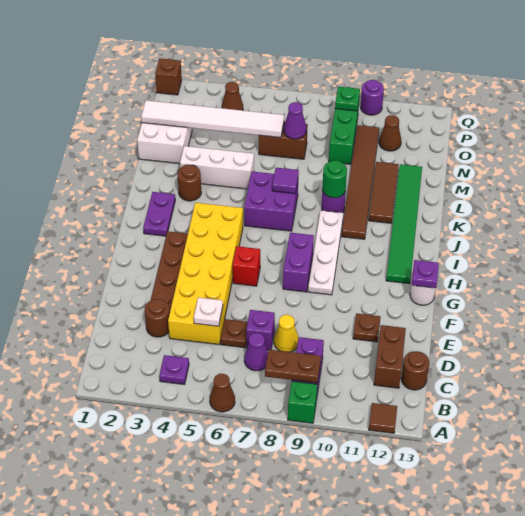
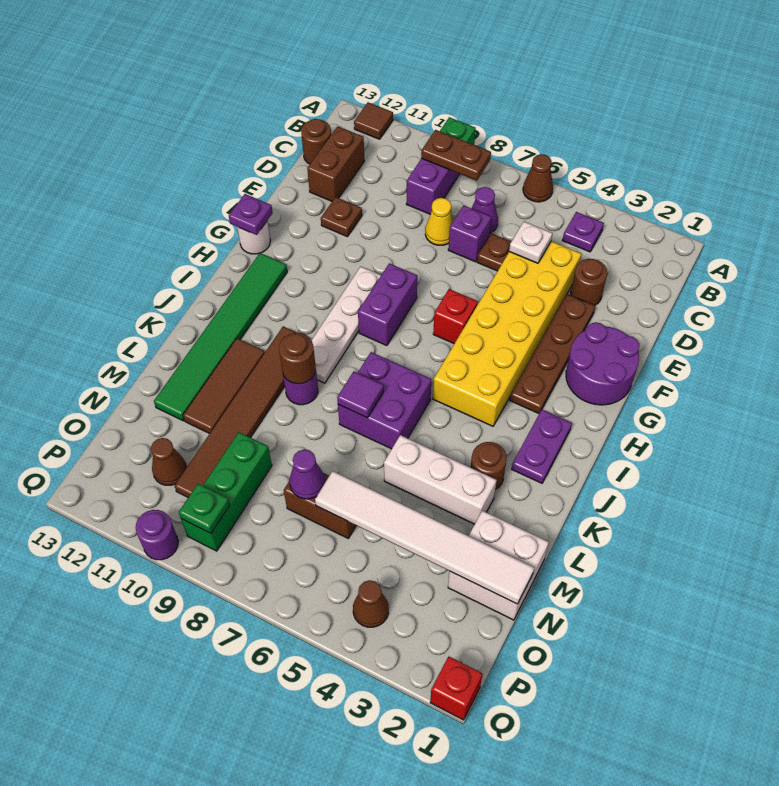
none -> purple round brick F1:G2 level 1
green round brick K9 level 2 -> brown round brick K9 level 2
brown brick Q1 level 1 -> red brick Q1 level 1

